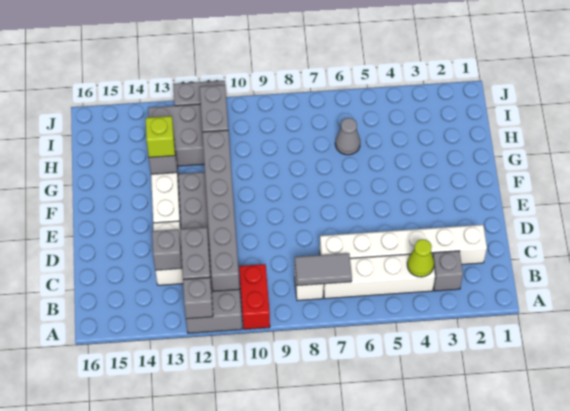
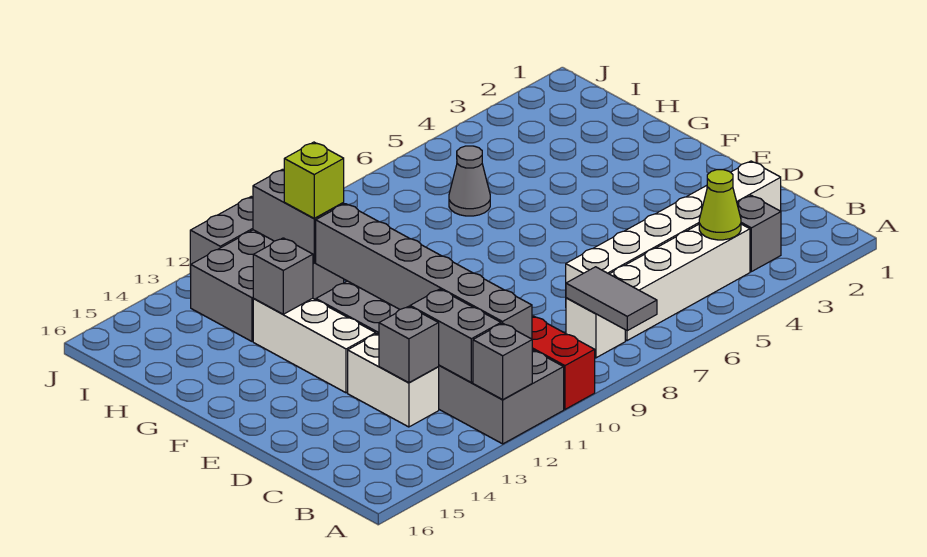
grey tile B7:B8 level 2 -> grey tile A8:B8 level 2
lime brick G13 level 3 -> lime brick H11 level 3

